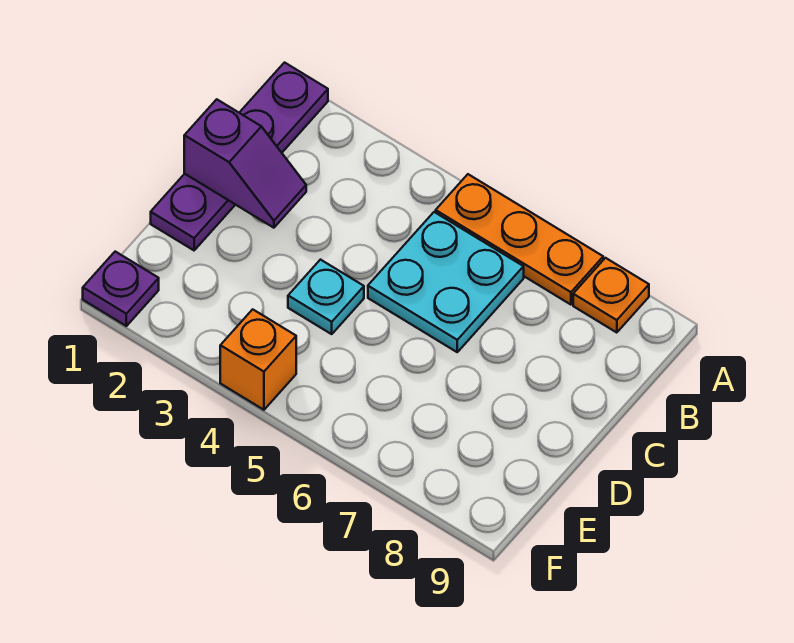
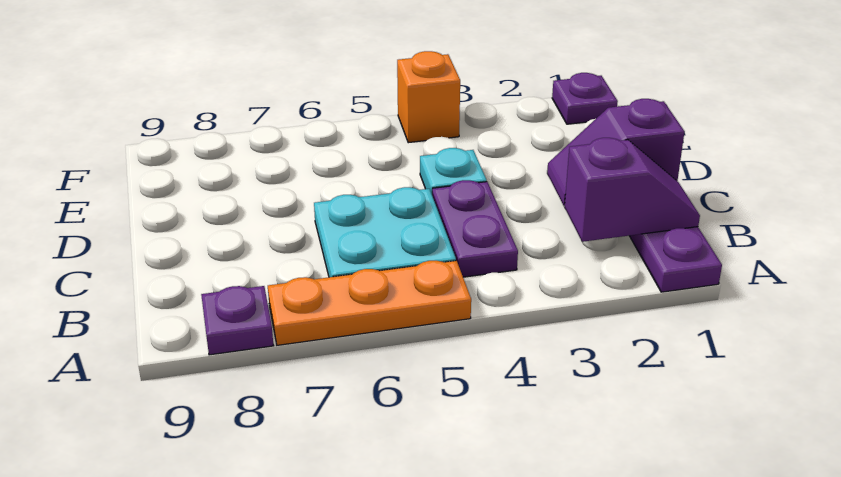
orange plate A8 level 1 -> purple plate A8 level 1
none -> purple slope B1:B2 level 2 top 2
none -> purple plate B4:C4 level 1

